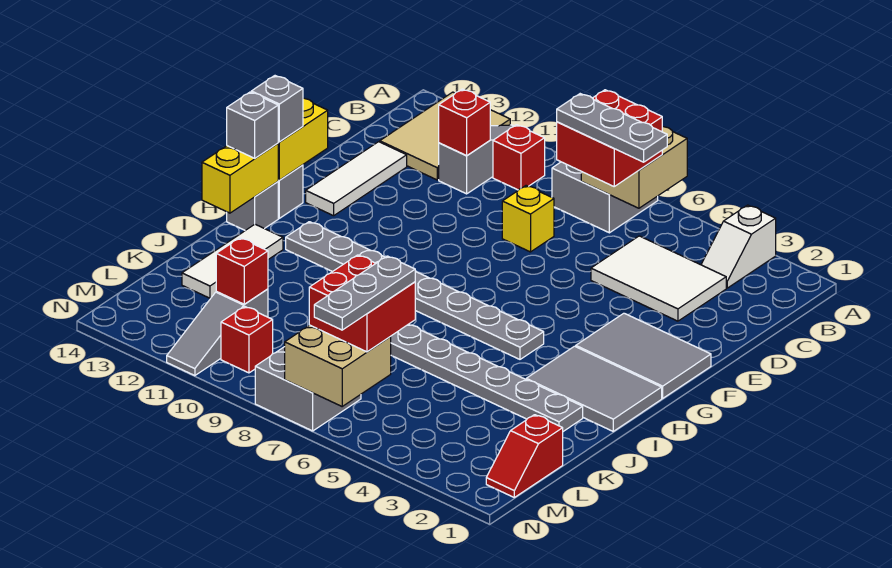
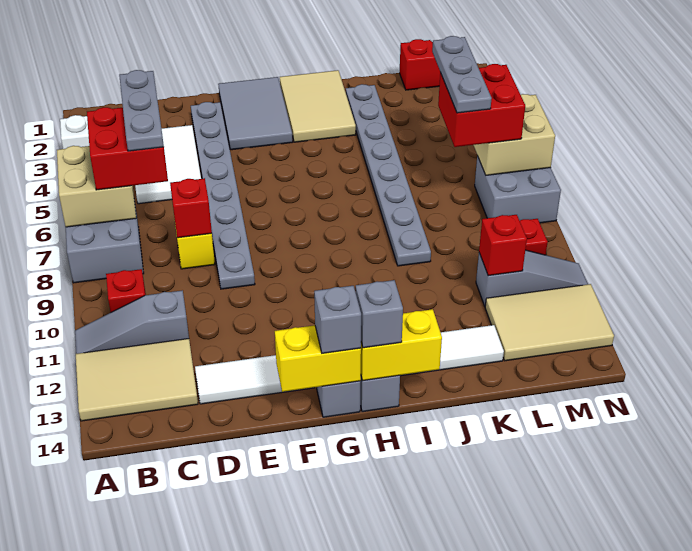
red brick C11 level 2 -> red brick D8 level 2
grey tile H1:I3 level 1 -> tan tile H1:I3 level 1
grey plate H5:H12 level 1 -> grey plate E2:E9 level 1
grey plate L6:N6 level 4 -> grey plate L5:L7 level 4
none -> tan tile L12:N13 level 1

